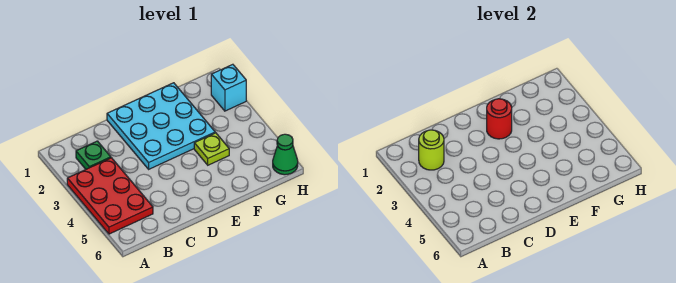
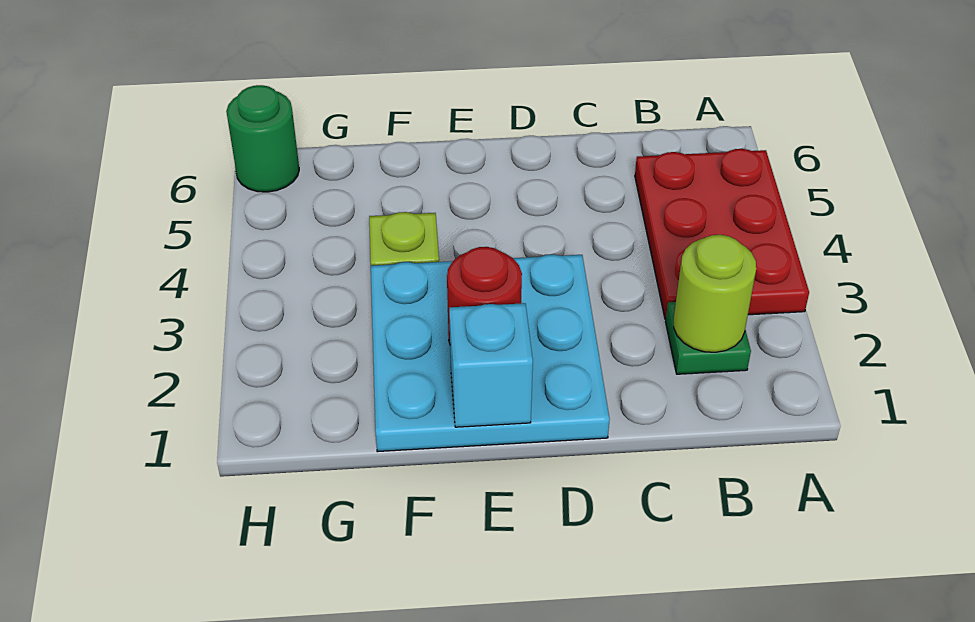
cyan brick H2 level 1 -> cyan brick E1 level 2
green cone H6 level 1 -> green round brick H6 level 1

